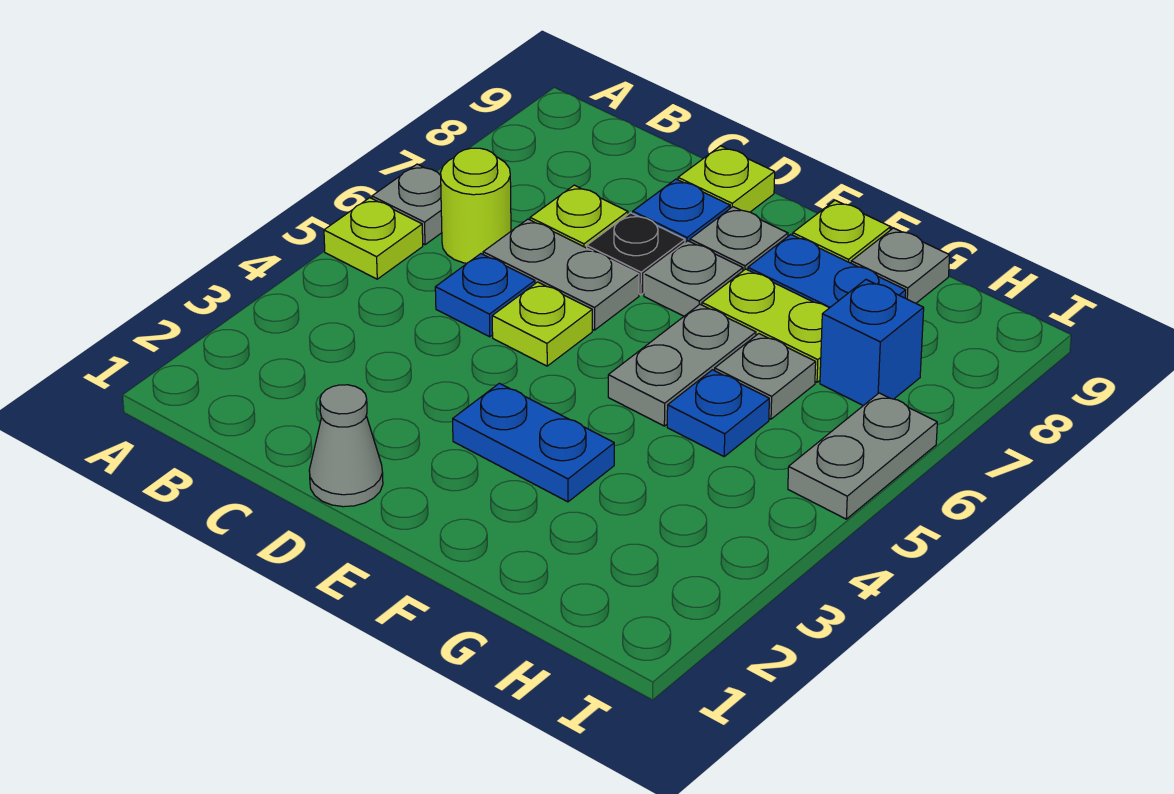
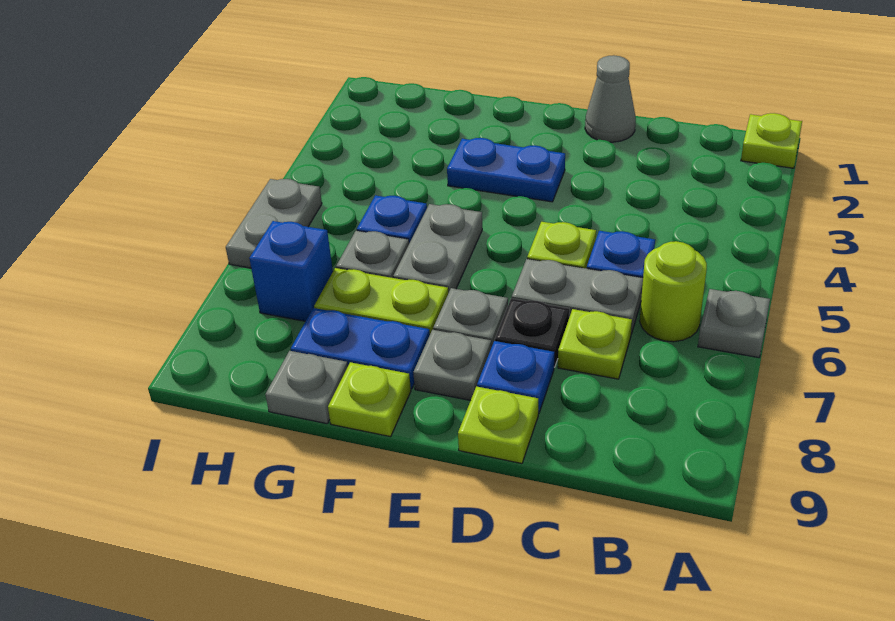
lime plate A5 level 1 -> lime plate A1 level 1

